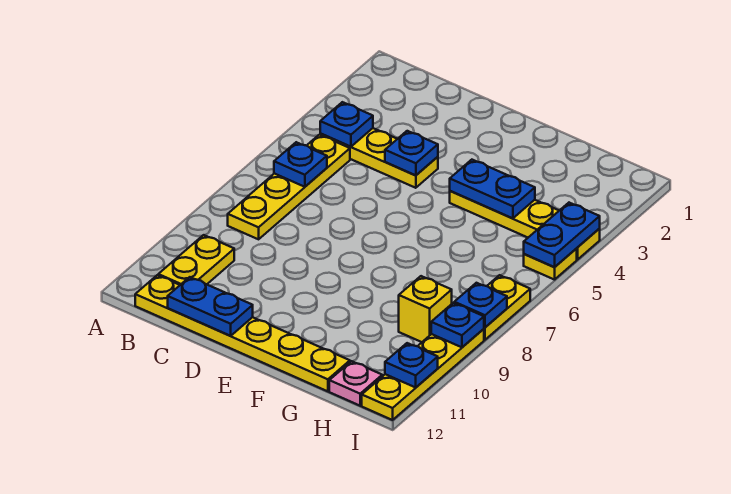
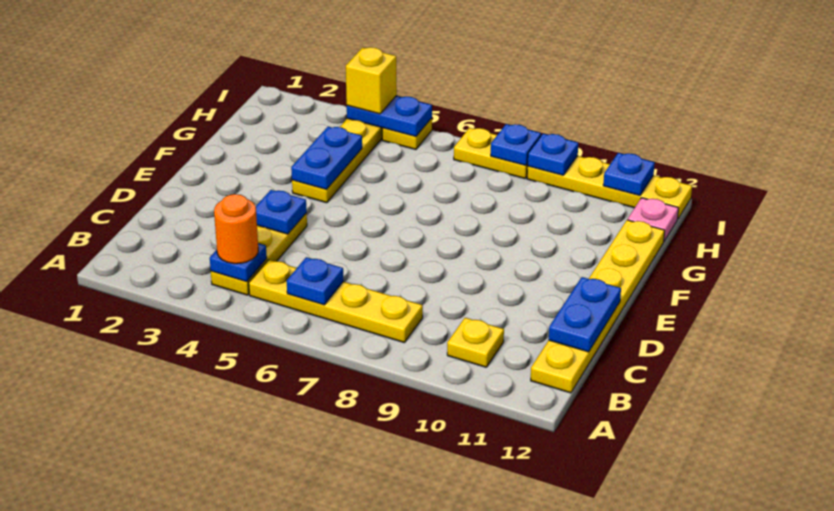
none -> orange round brick B4 level 3
yellow plate B10:B11 level 1 -> yellow plate B10 level 1
yellow brick H9 level 1 -> yellow brick I4 level 3

